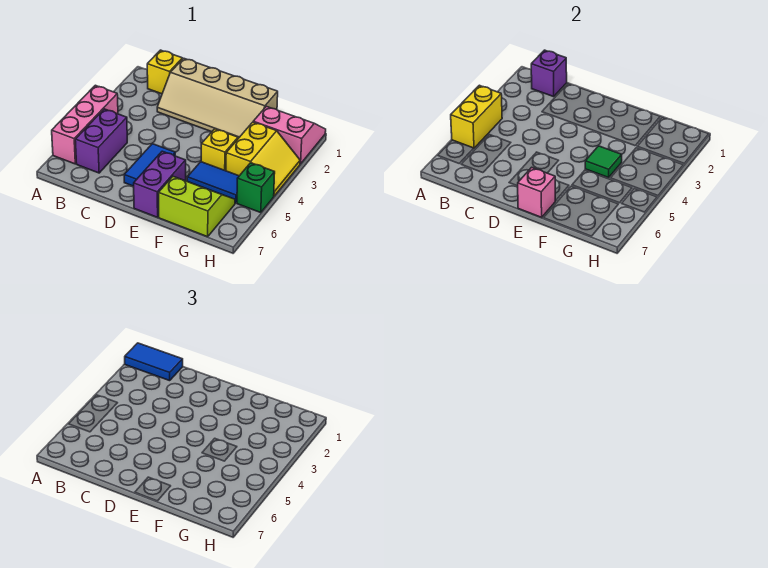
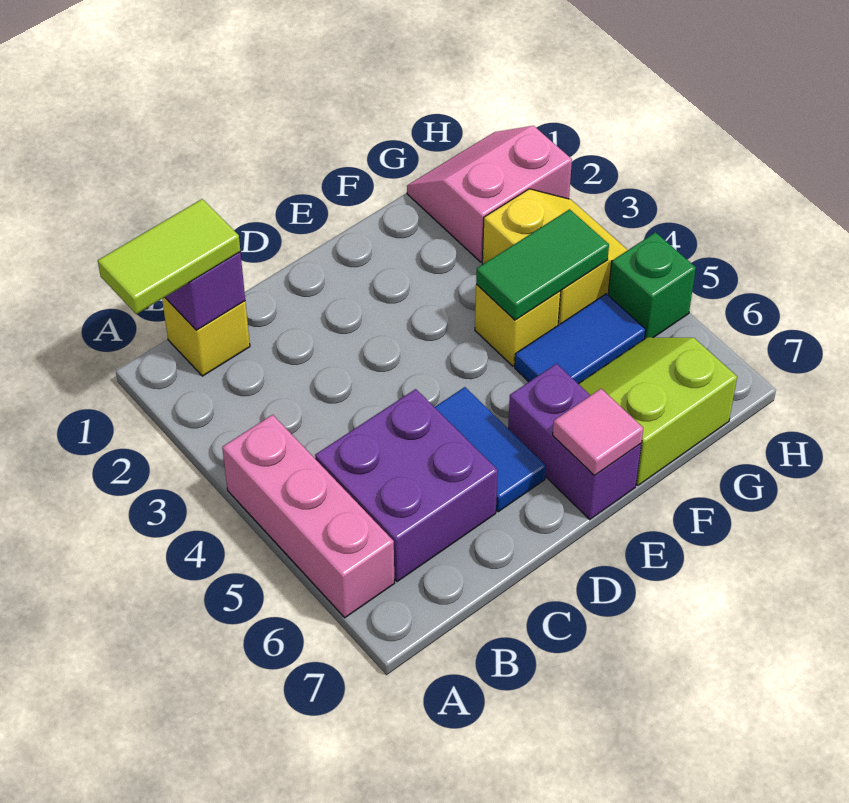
blue tile A1:B1 level 3 -> lime tile A1:B1 level 3
yellow brick A4:A5 level 2 -> none
purple brick B5:B6 level 1 -> purple brick B5:C6 level 1
tan slope C1:F2 level 1 top 1 -> none
pink brick E7 level 2 -> pink tile E7 level 2
green tile F4 level 2 -> green tile F4:G4 level 2

